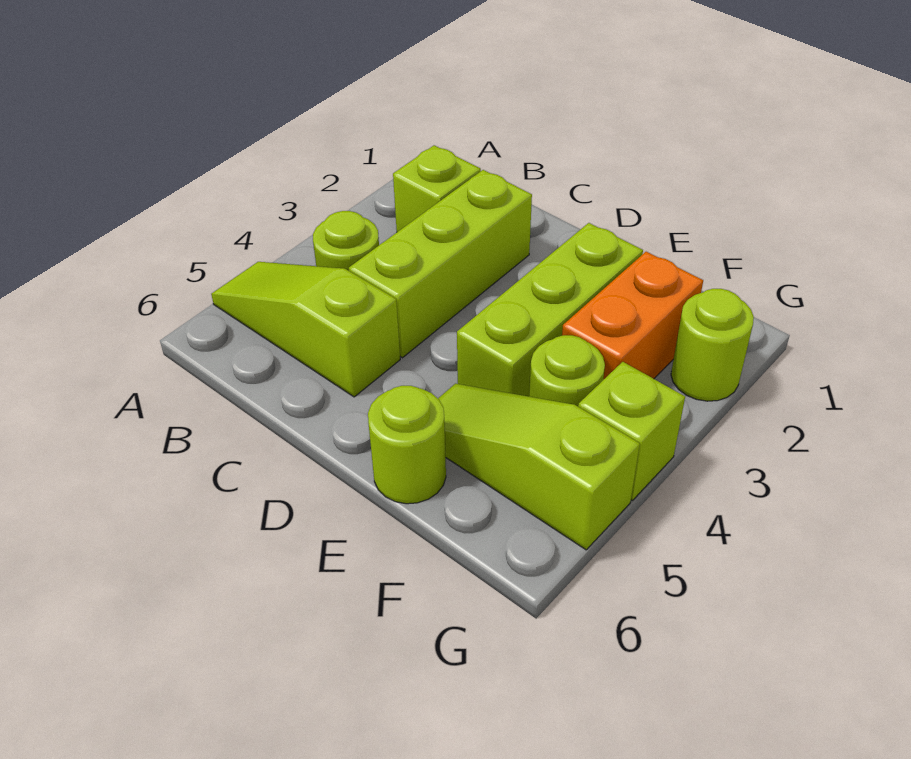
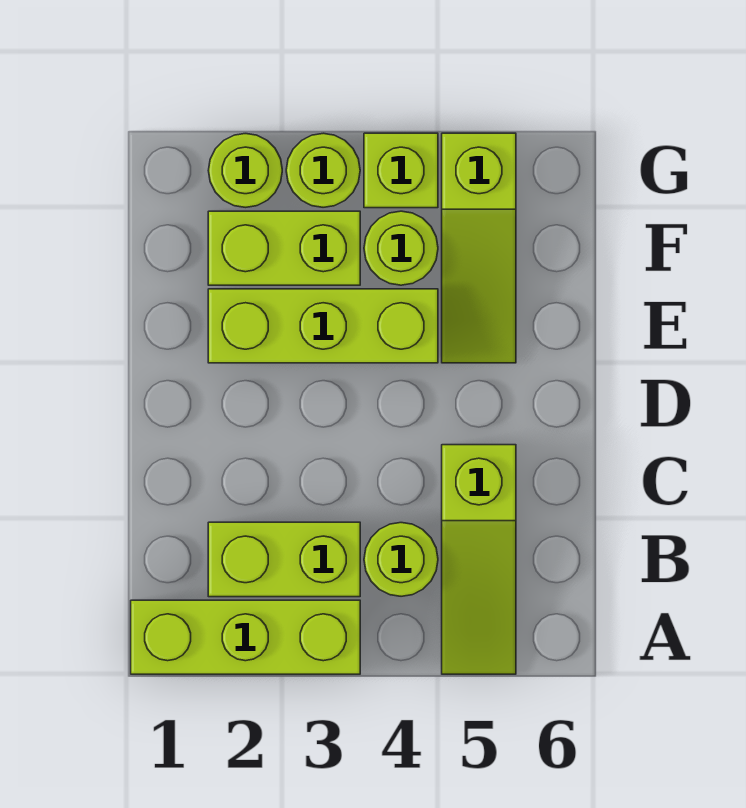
lime brick B2 level 1 -> lime brick B2:B3 level 1
lime brick C2:C4 level 1 -> lime brick A1:A3 level 1
lime round brick E6 level 1 -> lime round brick G3 level 1
orange brick F2:F3 level 1 -> lime brick F2:F3 level 1

